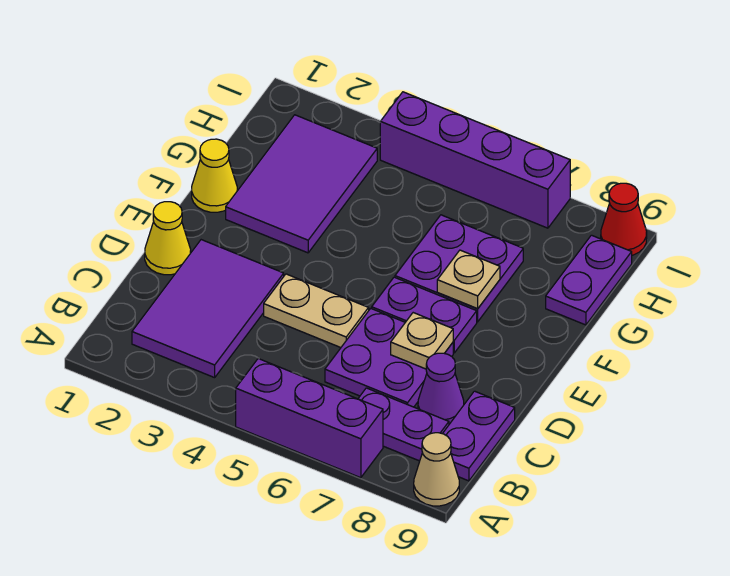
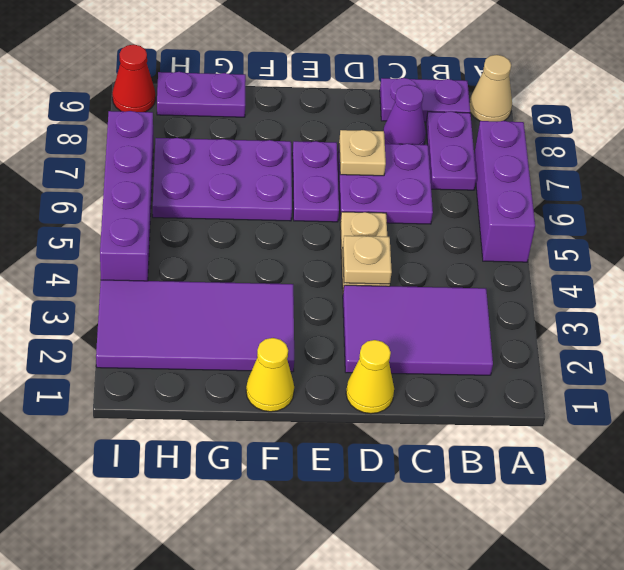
purple tile F2:H3 level 1 -> purple tile F2:I3 level 1
purple plate F6:G7 level 1 -> purple plate F6:H7 level 1
tan plate F7 level 2 -> tan plate D4 level 2

